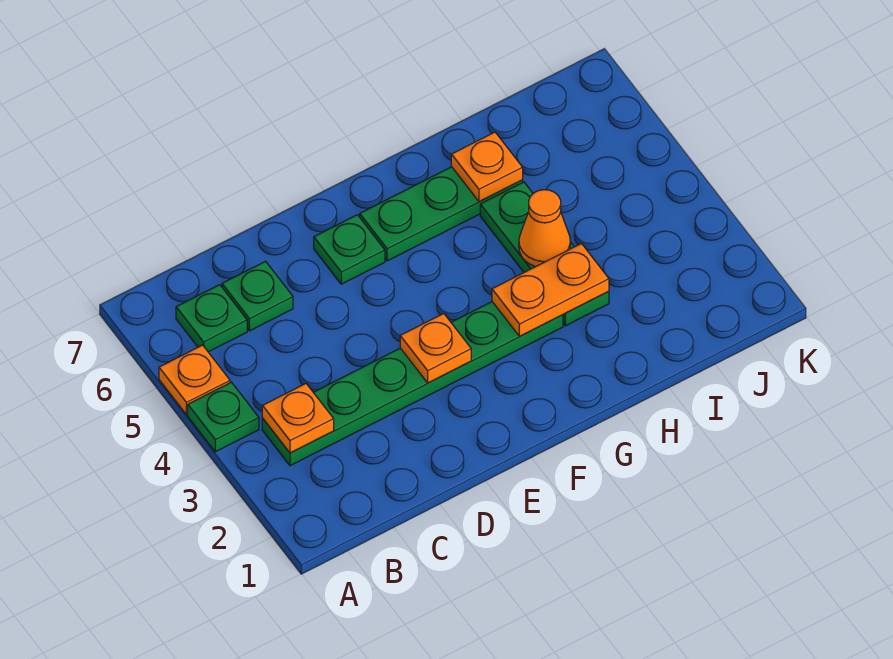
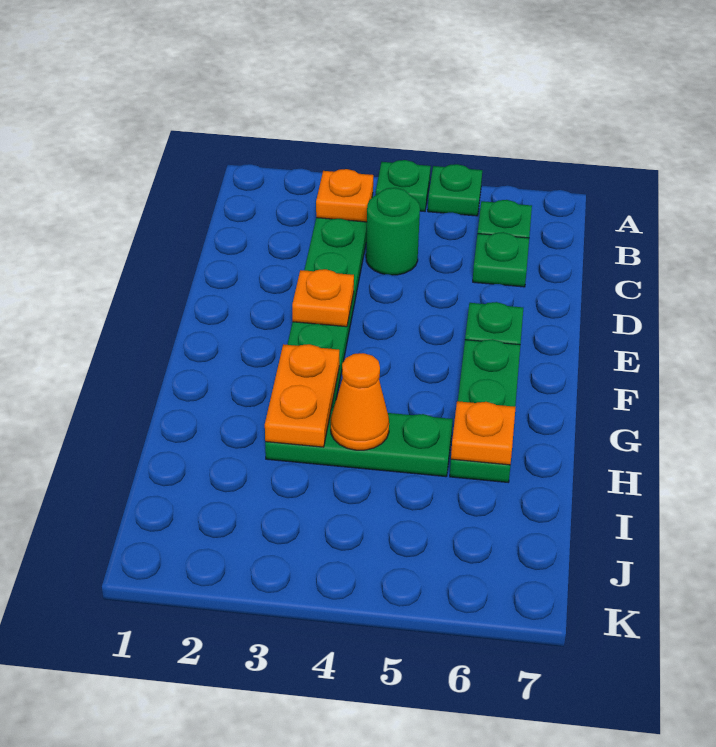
orange plate A5 level 1 -> green plate A5 level 1
none -> green round brick C4 level 1

